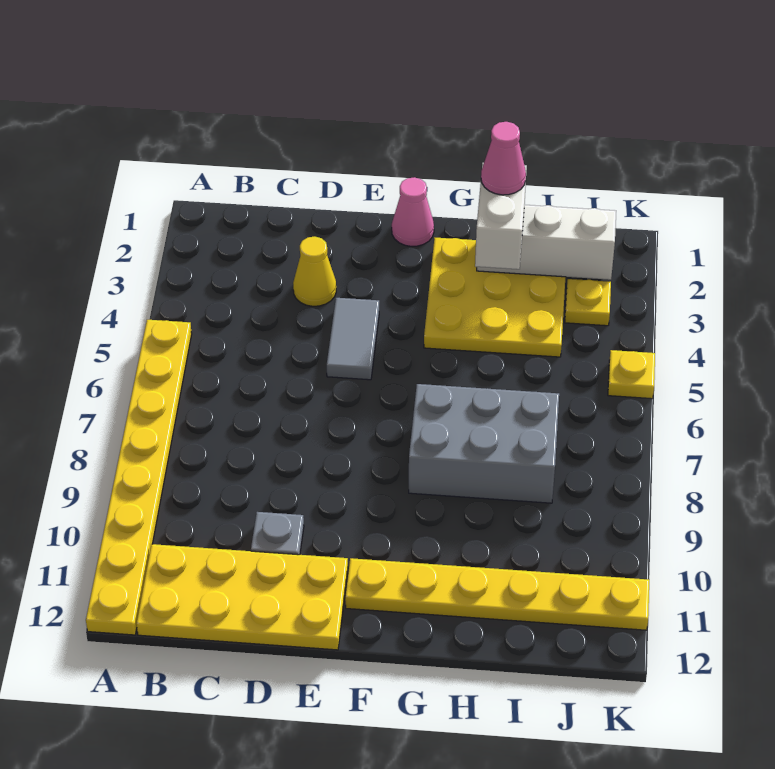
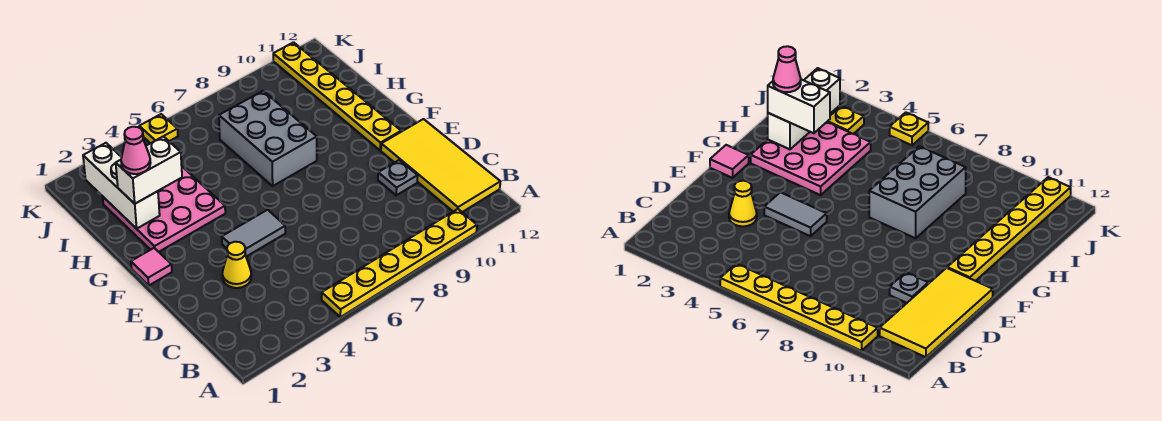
yellow plate A5:A12 level 1 -> yellow plate A5:A10 level 1
yellow plate B11:E12 level 1 -> yellow tile B11:E12 level 1
pink cone F1 level 1 -> pink tile F1 level 1
yellow plate G2:I4 level 1 -> pink plate G2:I4 level 1

